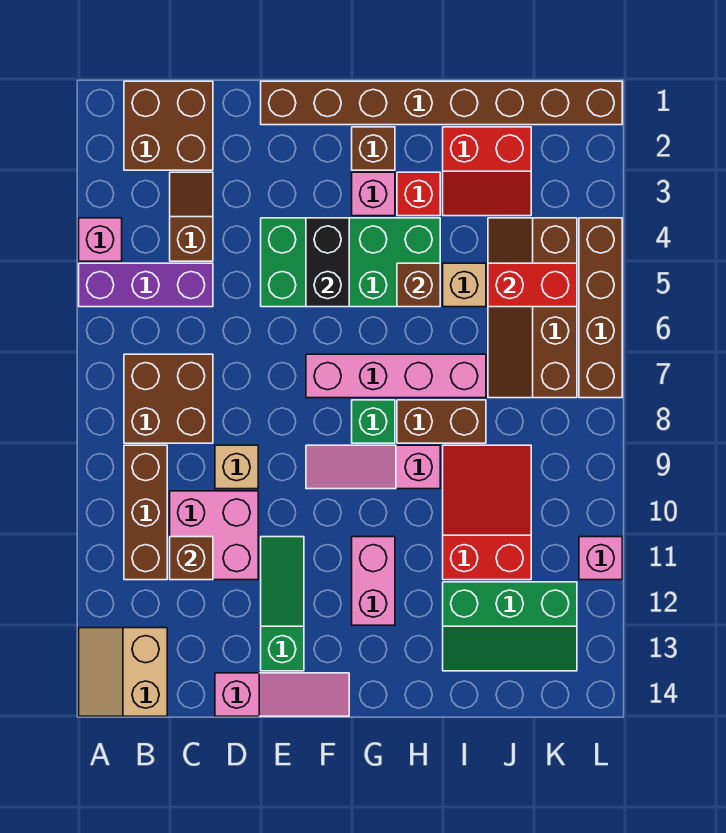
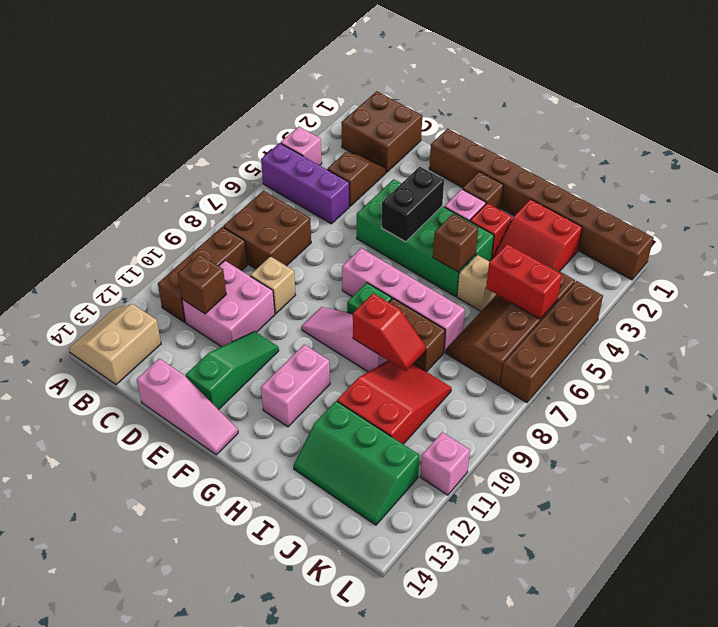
none -> red slope H9:I9 level 2 top H

